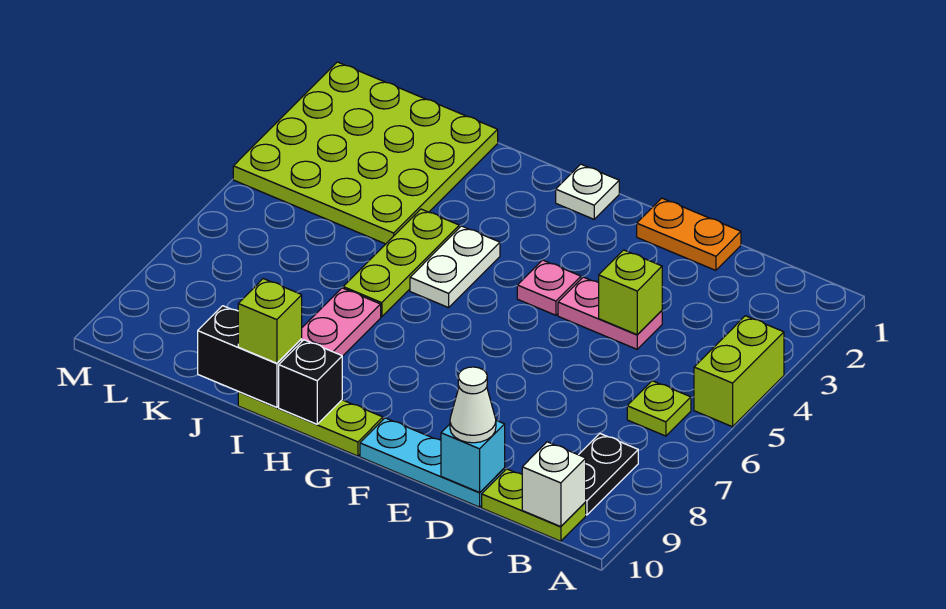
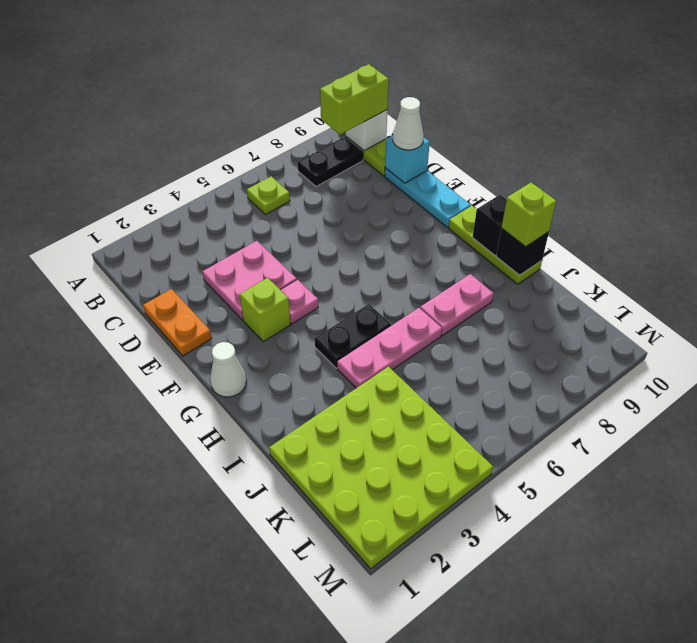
lime brick A4:A5 level 1 -> lime brick B9:B10 level 3
pink plate D4:E4 level 1 -> pink plate D3:E4 level 1
lime brick D4 level 2 -> lime brick F3 level 1
white plate G1 level 1 -> white cone G1 level 1
white plate H4:H5 level 1 -> black plate H4:H5 level 1
lime plate I4:I6 level 1 -> pink plate I4:I6 level 1
black brick I10:J10 level 2 -> black brick I10 level 2

